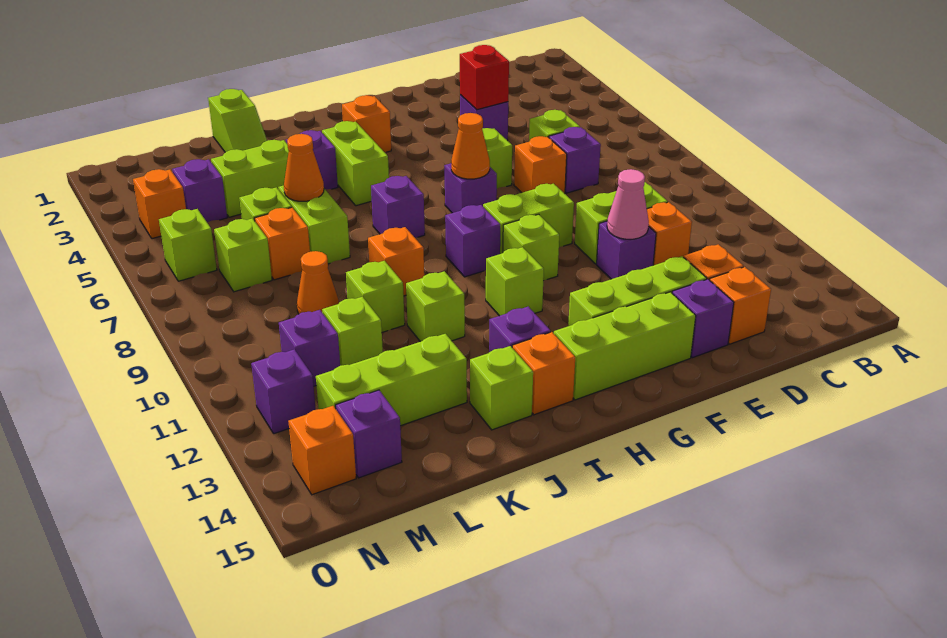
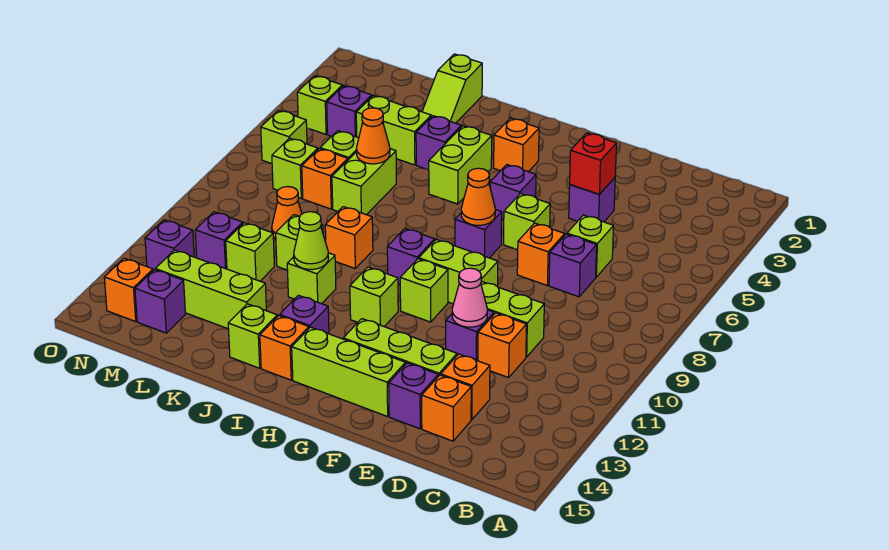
purple brick I7 level 1 -> purple brick G5 level 1
none -> lime cone J11 level 2
orange brick N4 level 1 -> lime brick N4 level 1

